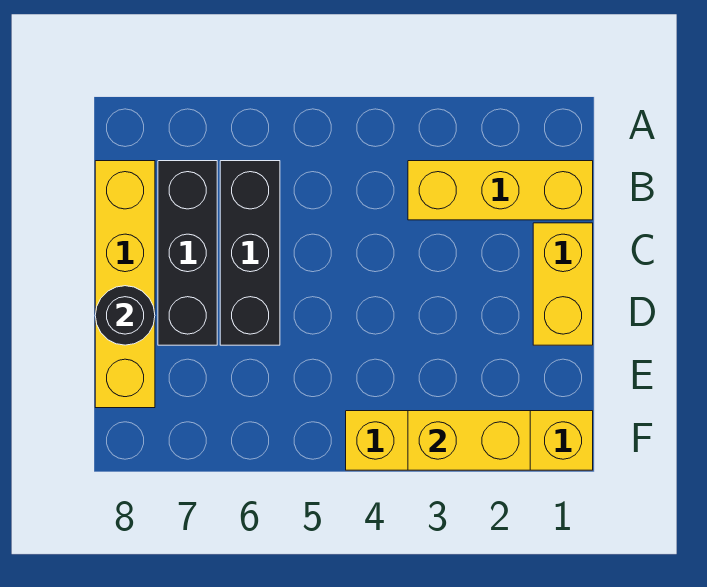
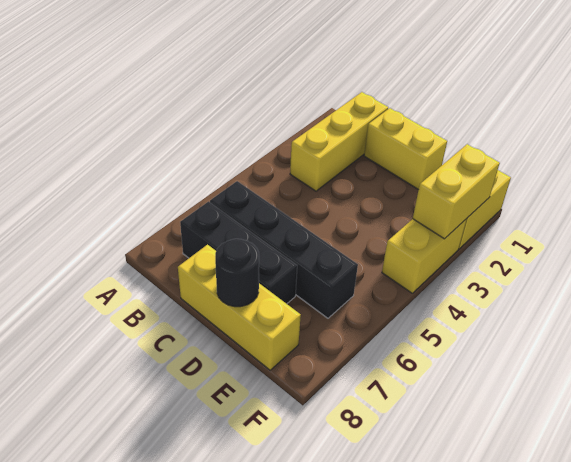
black brick B6:D6 level 1 -> black brick B6:E6 level 1
yellow brick B8:E8 level 1 -> yellow brick C8:E8 level 1

